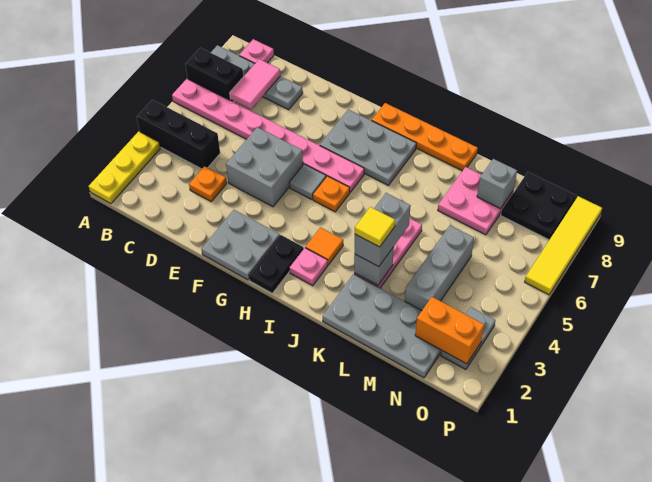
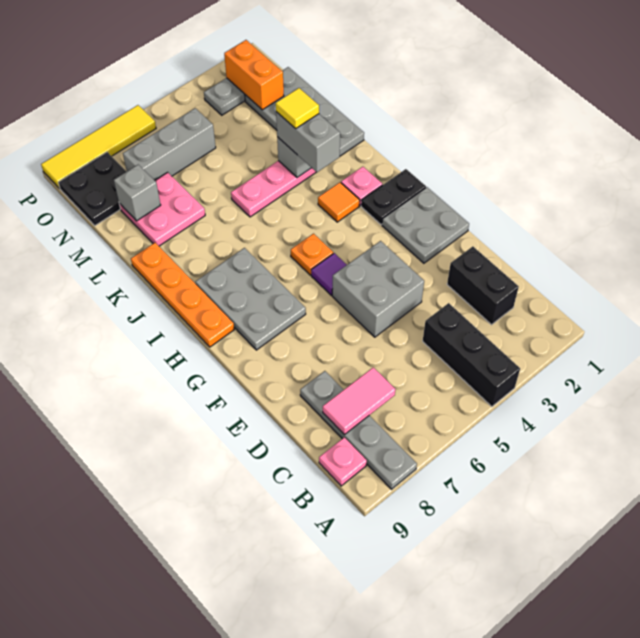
yellow plate A1:A3 level 1 -> none
pink plate A6:H6 level 1 -> none
black brick A7:B7 level 1 -> black brick C2:D2 level 1
orange plate D3 level 1 -> none
grey tile G5 level 1 -> purple tile G5 level 1
grey brick K3:K4 level 3 -> grey brick J3:K3 level 3
grey brick M3:M5 level 1 -> grey brick N5:N7 level 1

